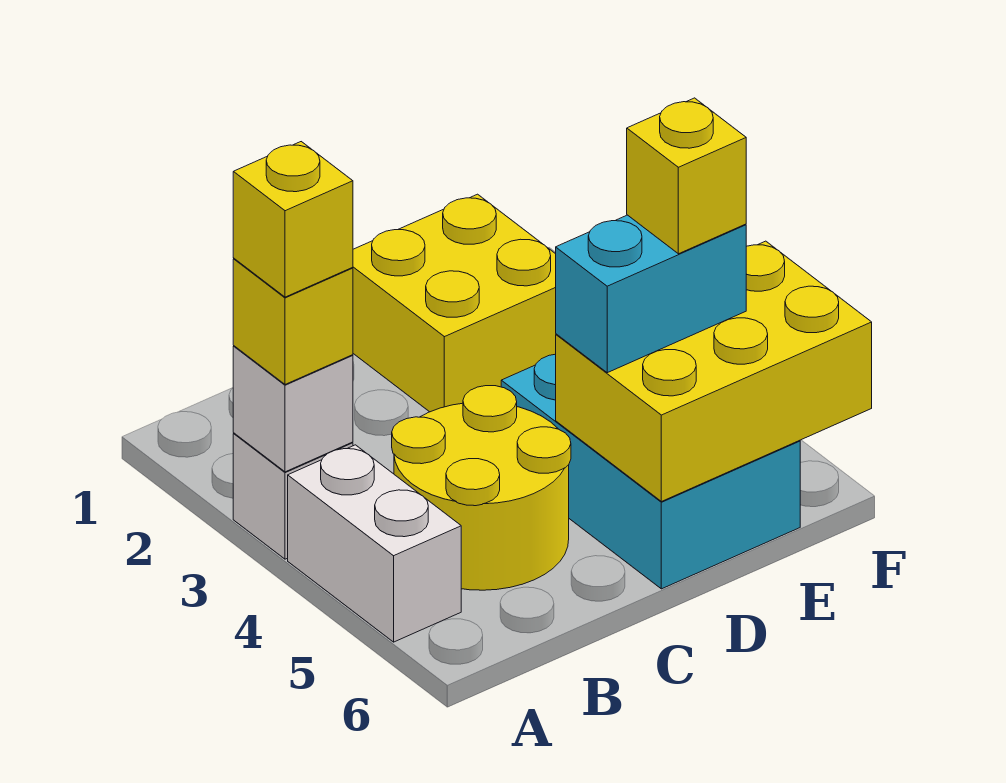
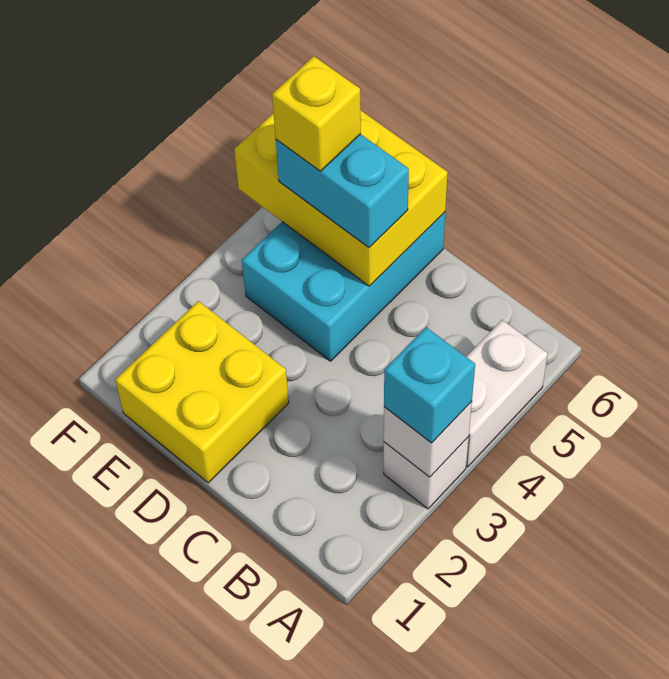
yellow brick A3 level 3 -> cyan brick A3 level 3
yellow brick A3 level 4 -> none
yellow round brick B4:C5 level 1 -> none

